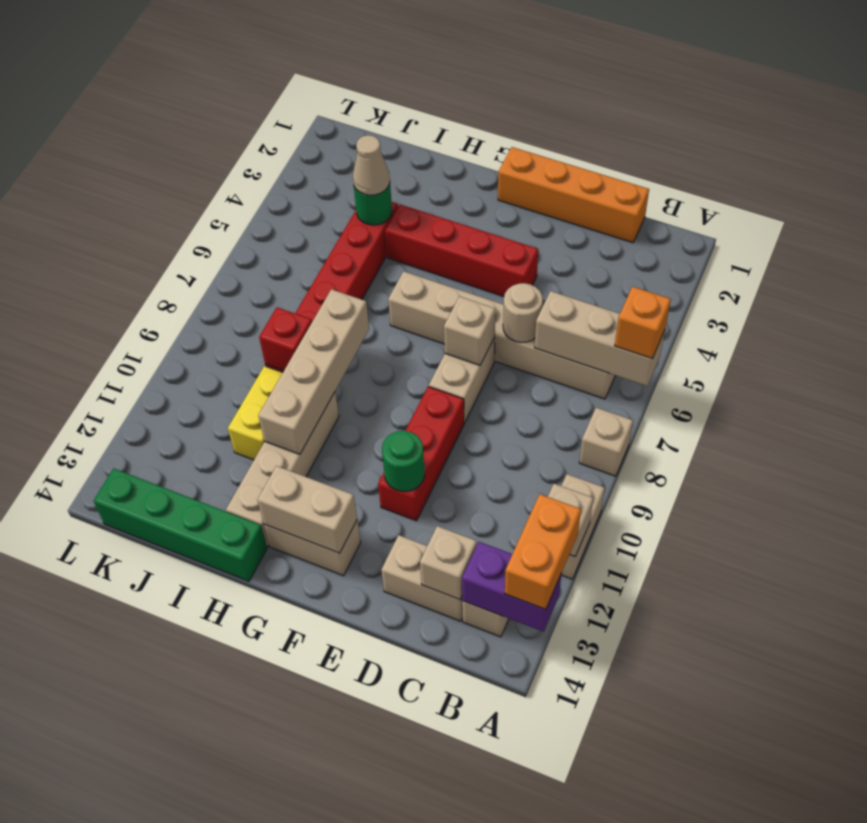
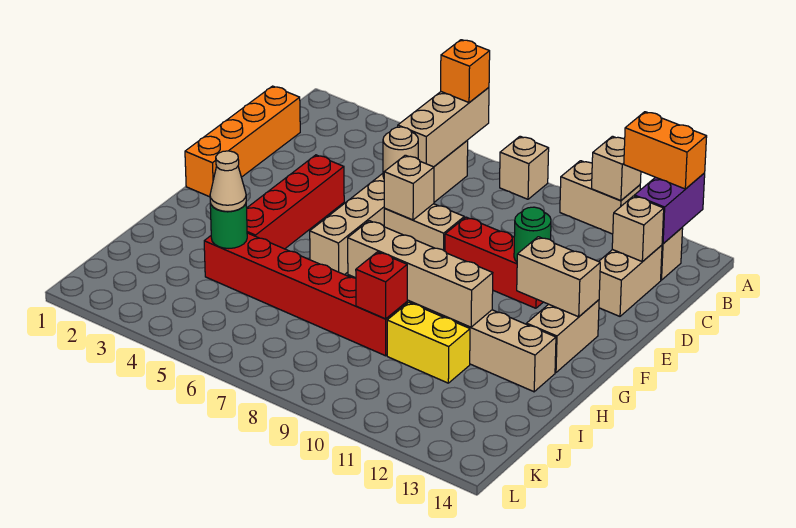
tan brick F13:G13 level 2 -> tan brick F12:F13 level 2
green brick H14:K14 level 1 -> none

